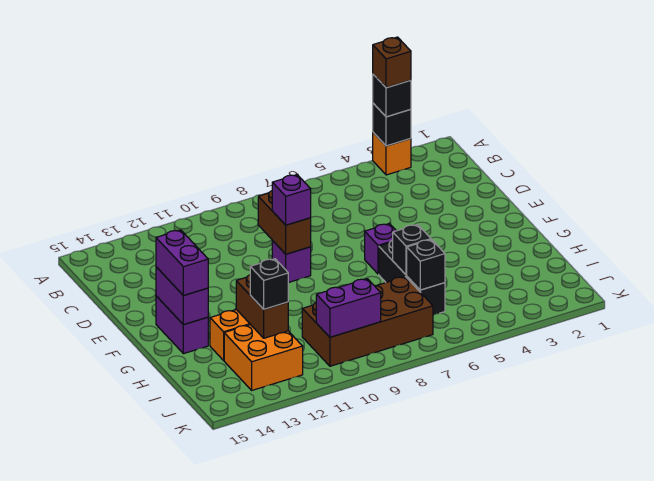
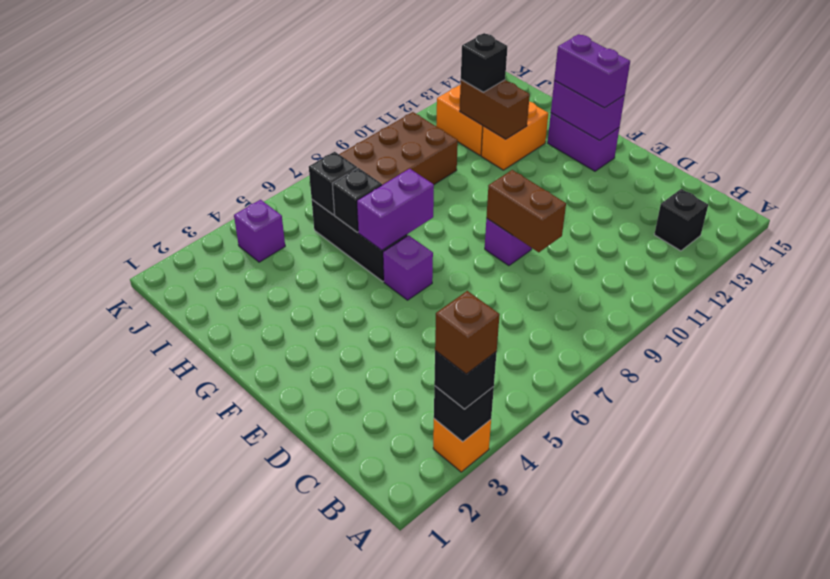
none -> black brick B13 level 1
purple brick E9 level 3 -> purple brick J4 level 1
purple brick J9:J10 level 2 -> purple brick G6:G7 level 2

